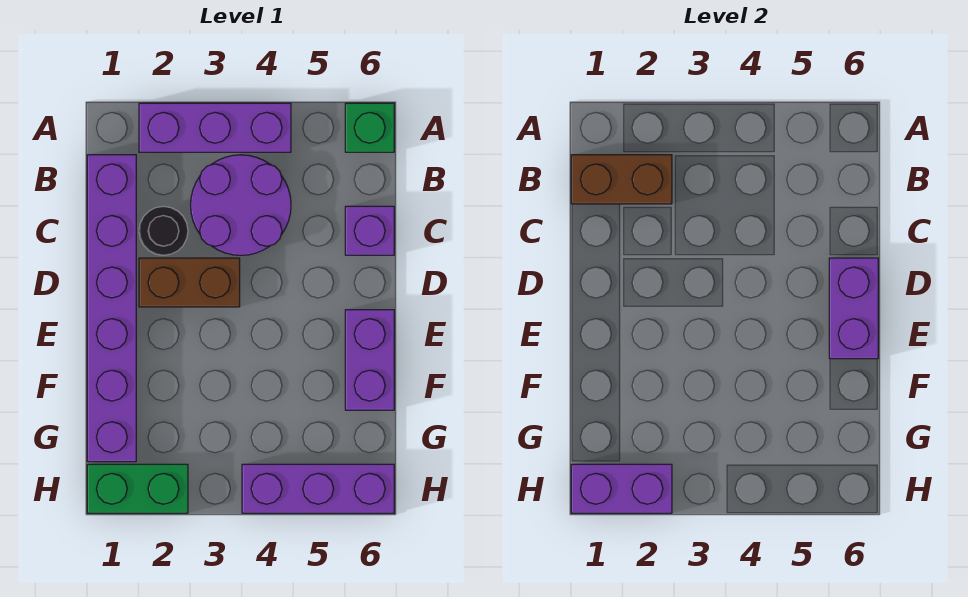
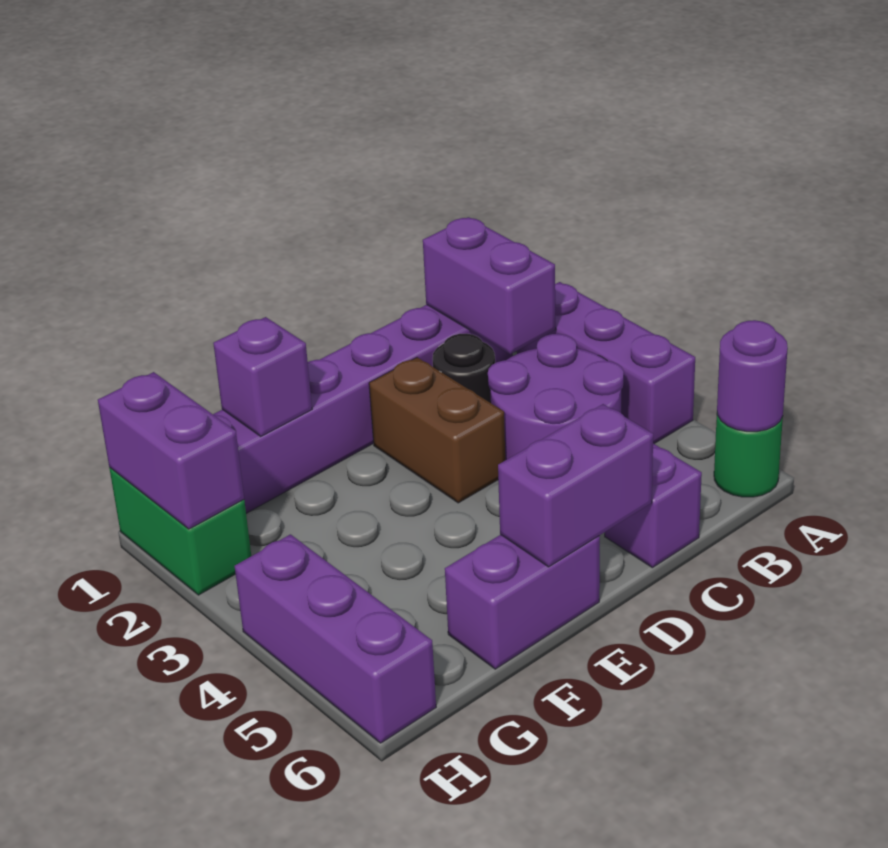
green brick A6 level 1 -> green round brick A6 level 1
none -> purple round brick A6 level 2
brown brick B1:B2 level 2 -> purple brick B1:B2 level 2
none -> purple brick F1 level 2

